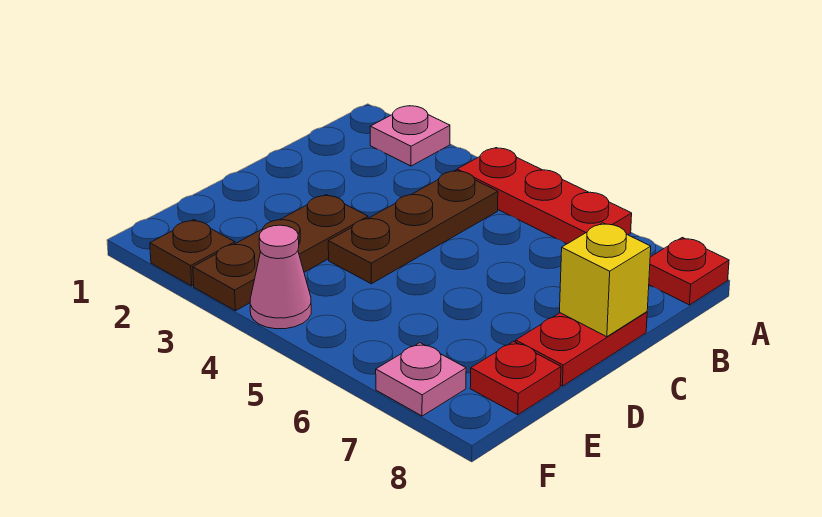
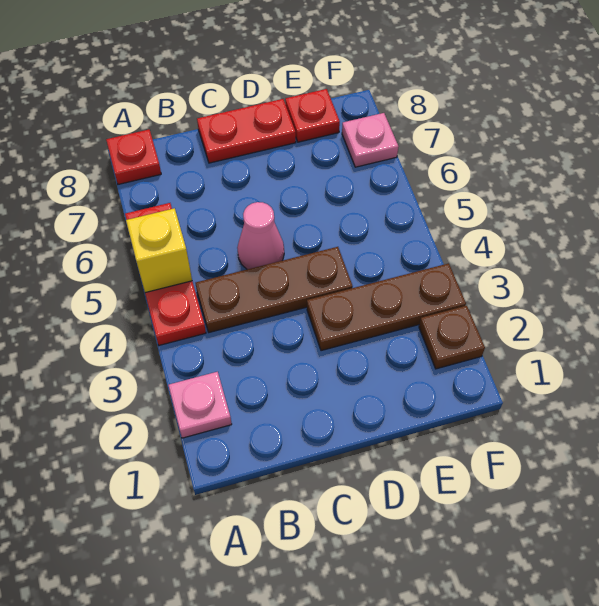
yellow brick C8 level 2 -> yellow brick A5 level 2
pink cone F4 level 1 -> pink cone C5 level 1

